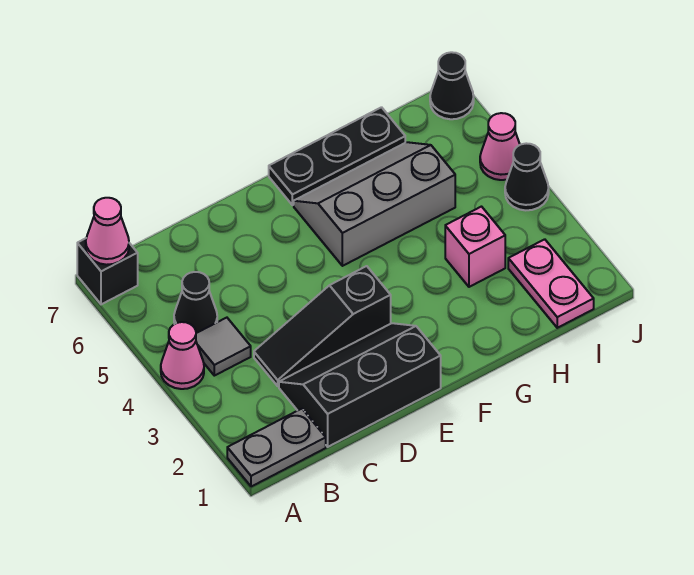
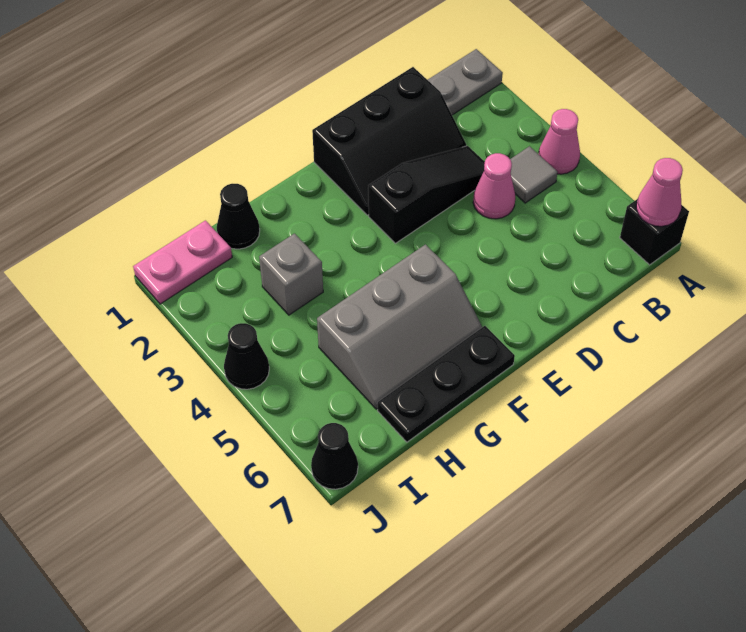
black cone B5 level 1 -> black cone H1 level 1
pink brick H3 level 1 -> grey brick H3 level 1
pink plate I1:I2 level 1 -> pink plate I1:J1 level 1
pink cone J5 level 1 -> pink cone C4 level 1

